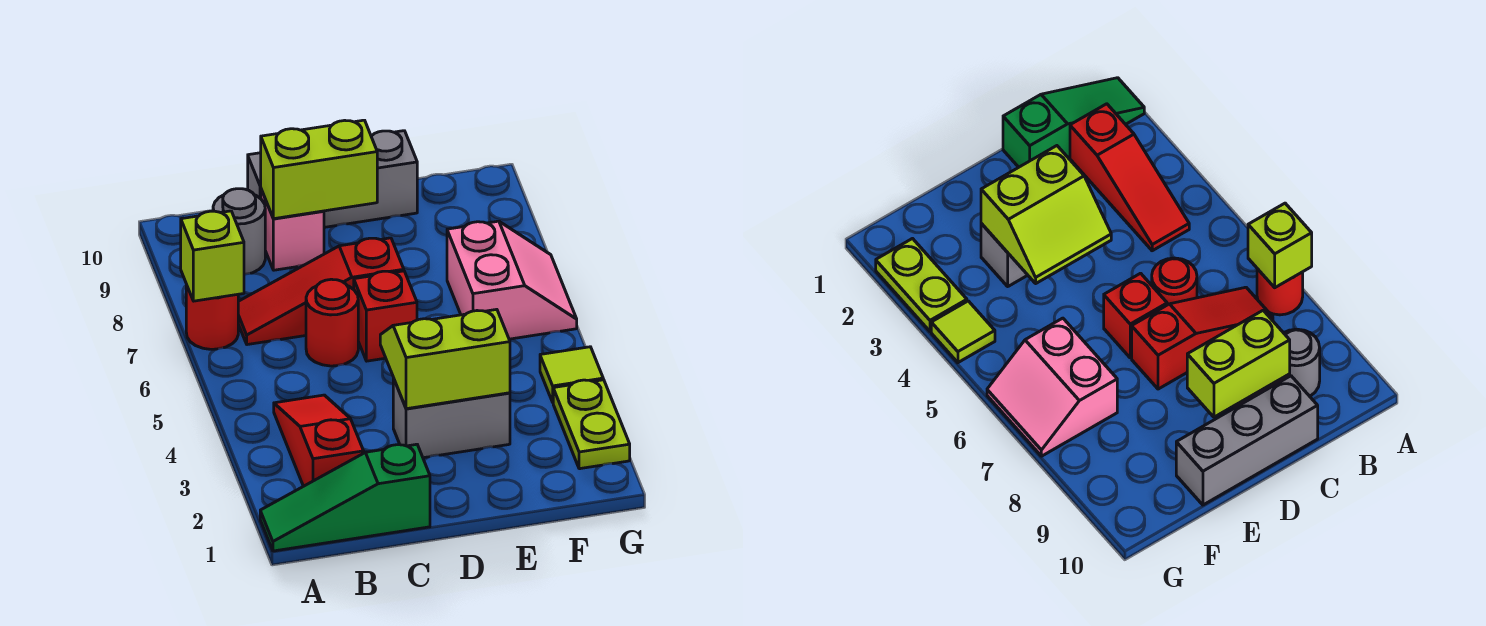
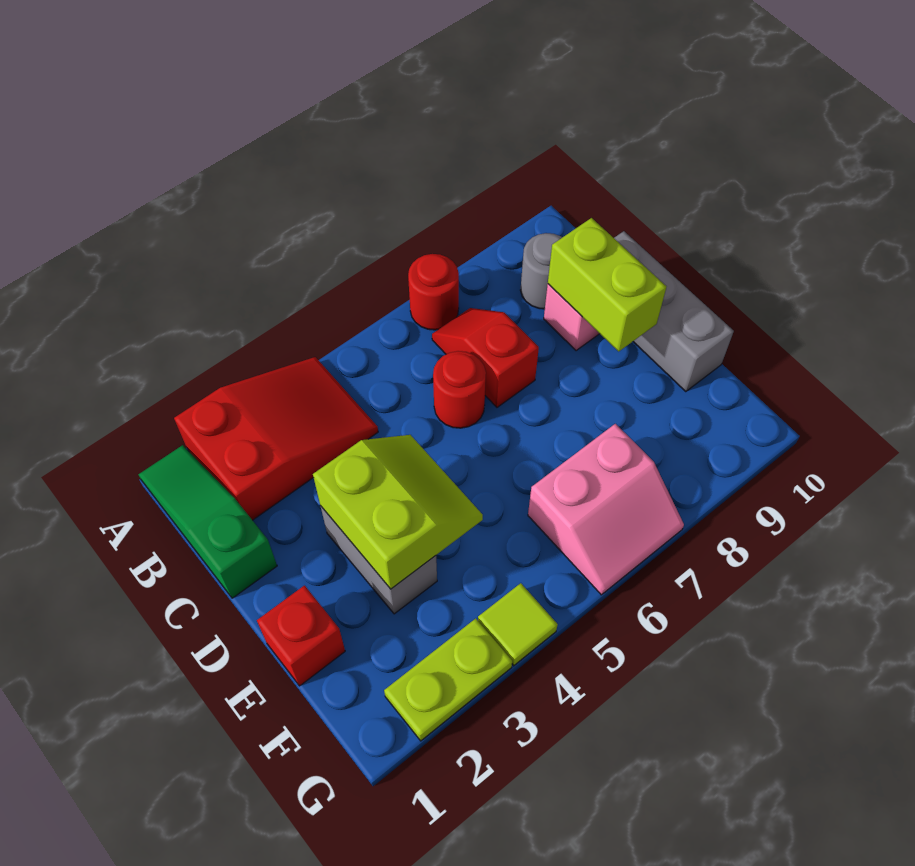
lime brick A7 level 2 -> none
red slope B2:B4 level 1 top 2 -> red slope A2:B4 level 1 top 2
red slope B7:D7 level 1 top D -> red slope B7:C7 level 1 top C
red brick D6 level 1 -> red brick E1 level 1

